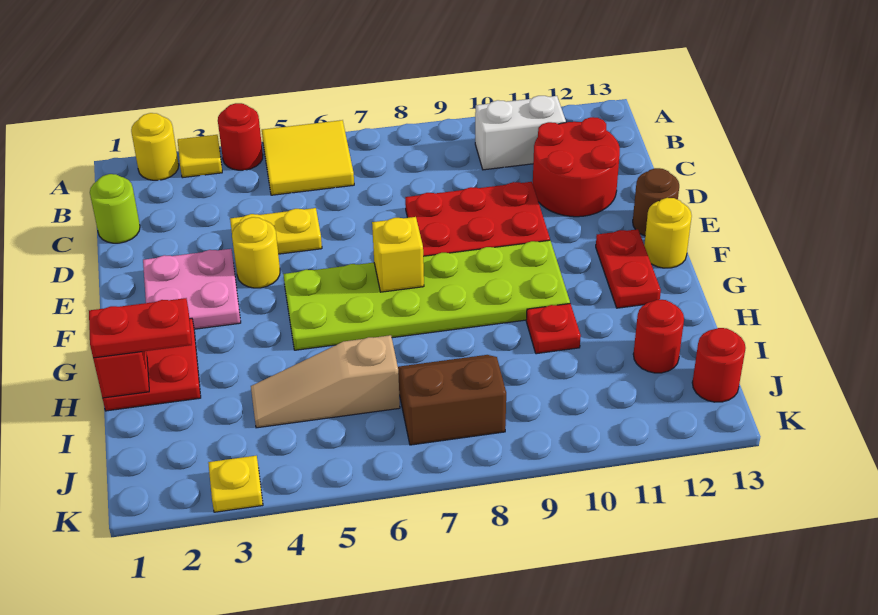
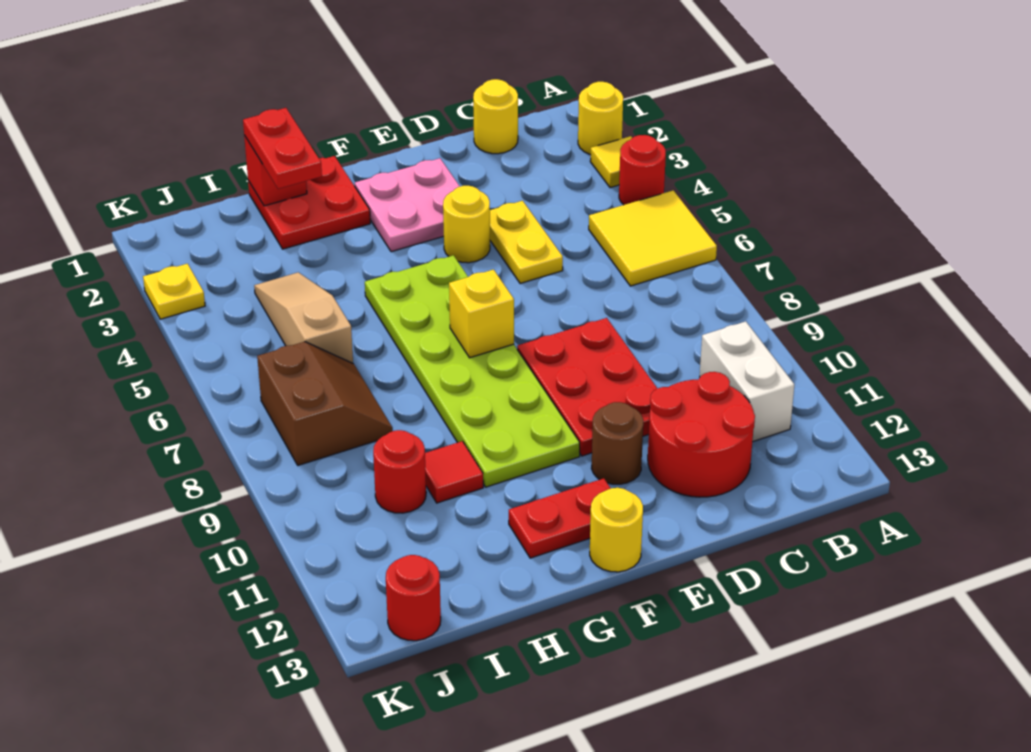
lime round brick C1 level 1 -> yellow round brick C1 level 1
brown round brick E13 level 1 -> brown round brick E11 level 1
red plate H10 level 1 -> red tile H10 level 1
red round brick I12 level 1 -> red round brick I10 level 1

